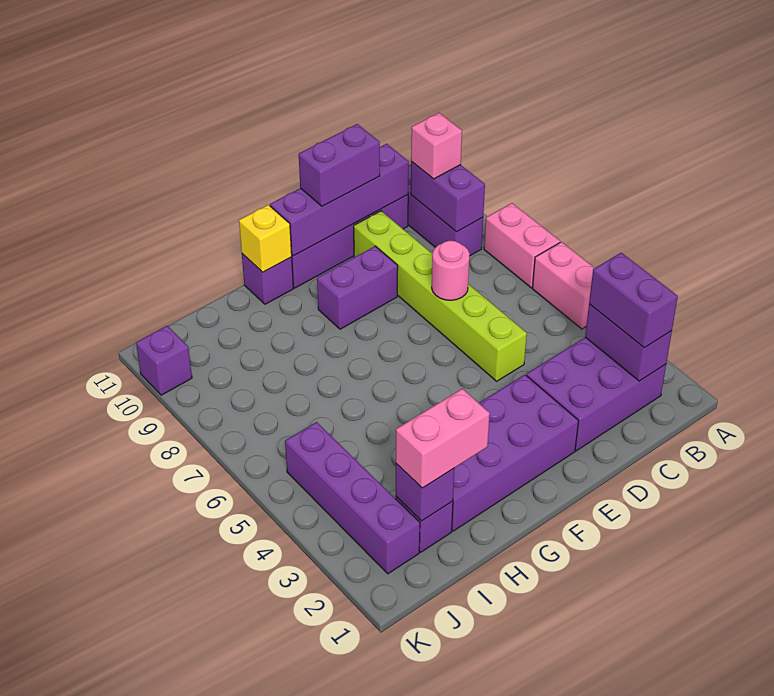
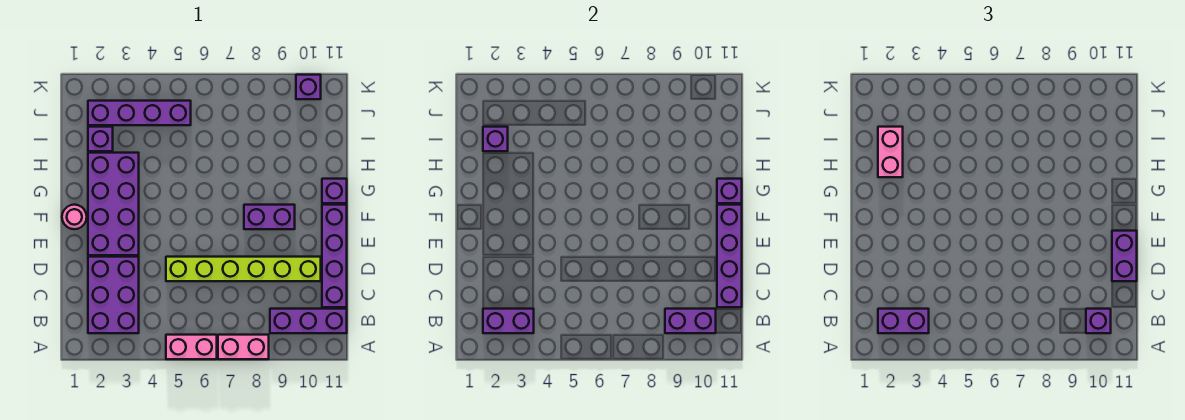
pink brick B10 level 3 -> purple brick B10 level 3
pink round brick D7 level 2 -> pink round brick F1 level 1
purple brick E9:F9 level 1 -> purple brick F8:F9 level 1
yellow brick G11 level 2 -> purple brick G11 level 2

